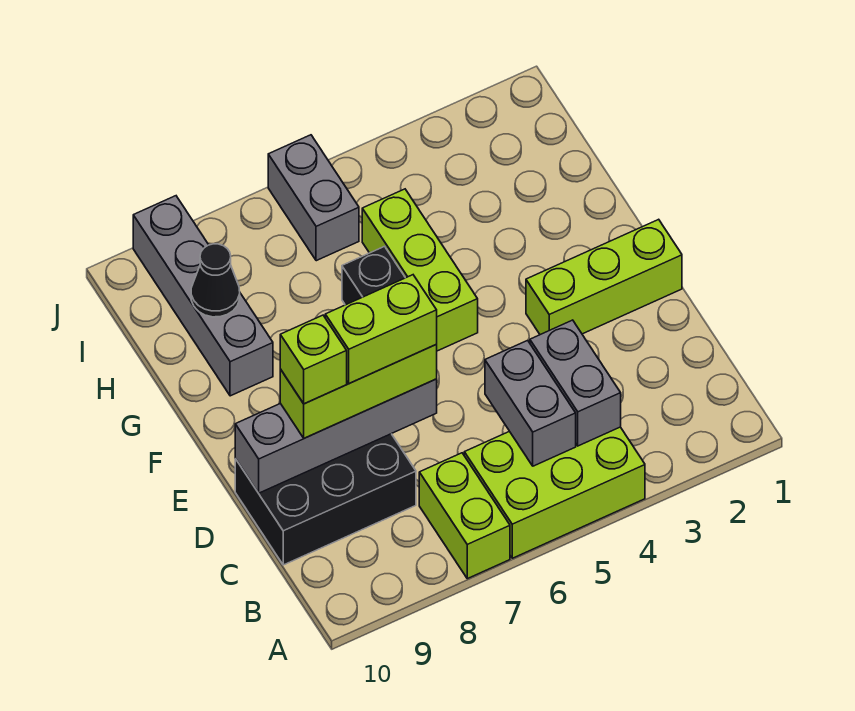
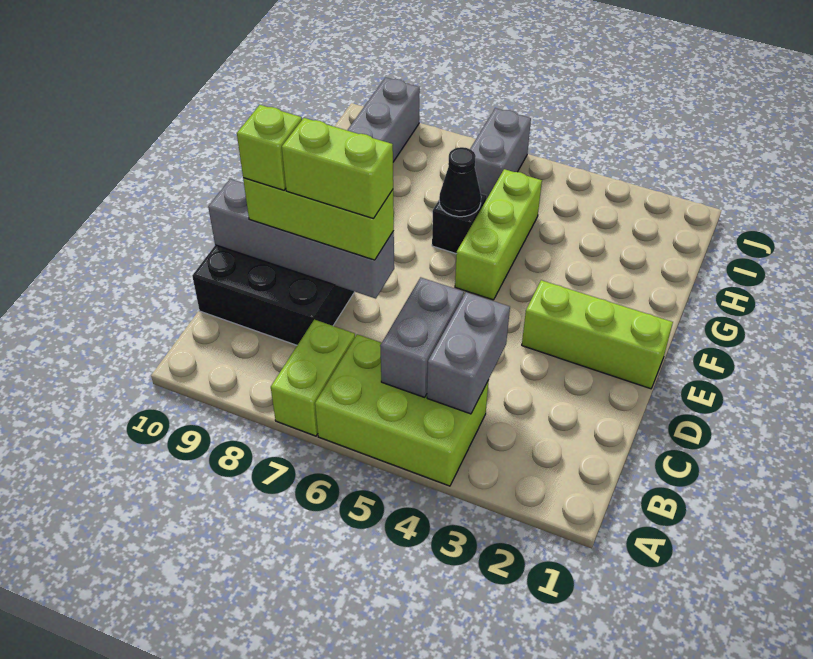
black cone H9 level 2 -> black cone G6 level 2

